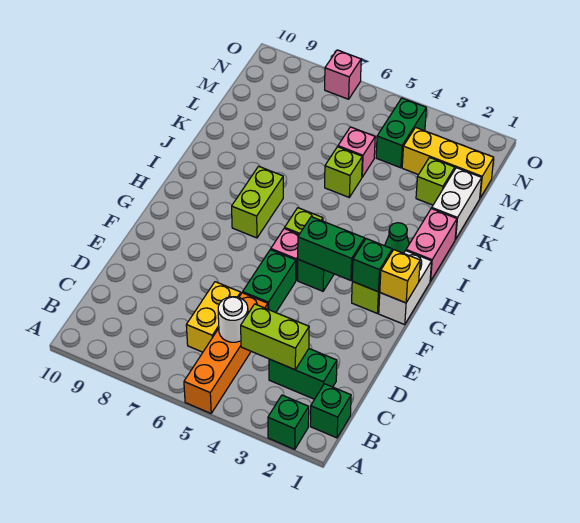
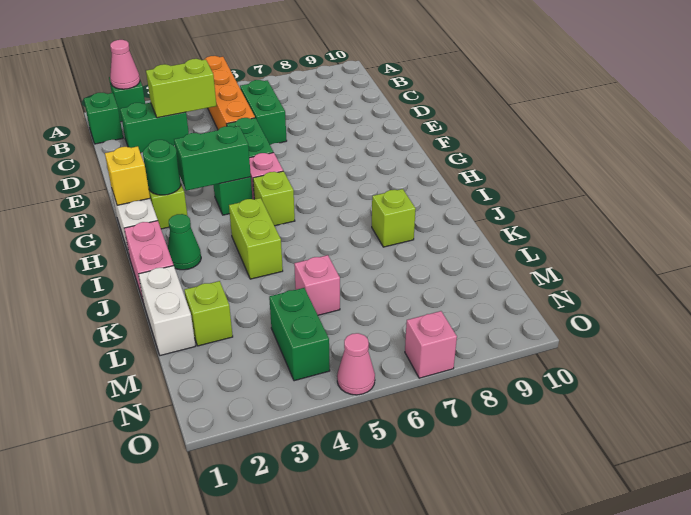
none -> pink cone A2 level 2
white round brick C5 level 2 -> none
yellow brick C6:D6 level 1 -> green brick C6:D6 level 1
green brick G2 level 2 -> green round brick G2 level 2
lime brick H7:I7 level 1 -> lime brick I4:J4 level 1
lime brick K5 level 1 -> lime brick J8 level 1
yellow brick M1:M3 level 1 -> none
none -> pink cone O5 level 1

